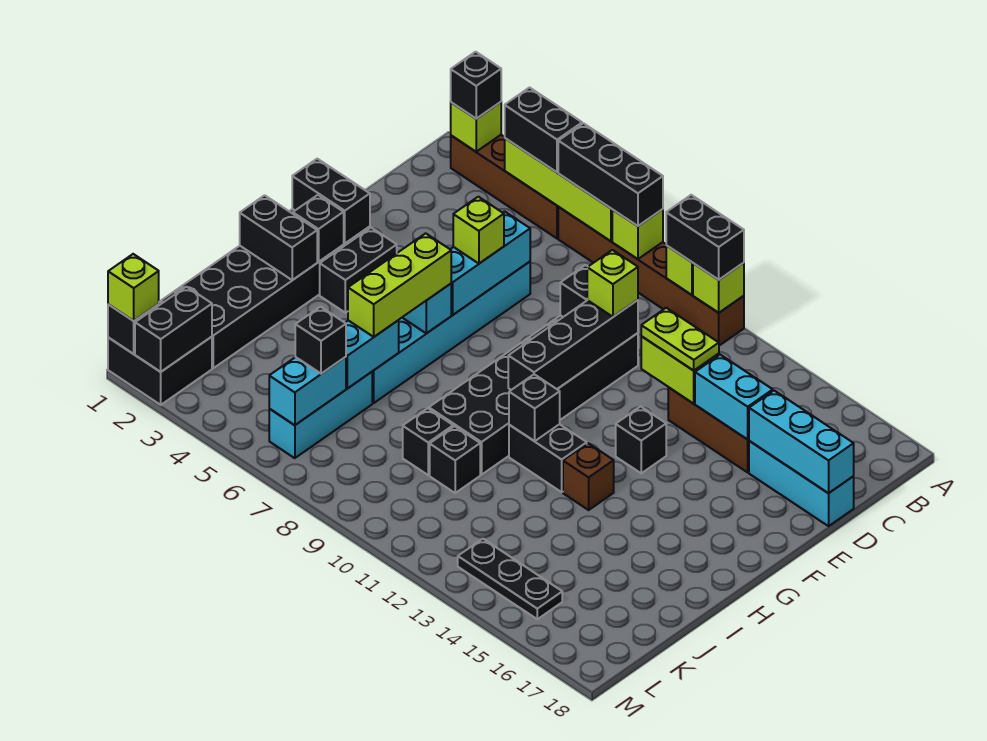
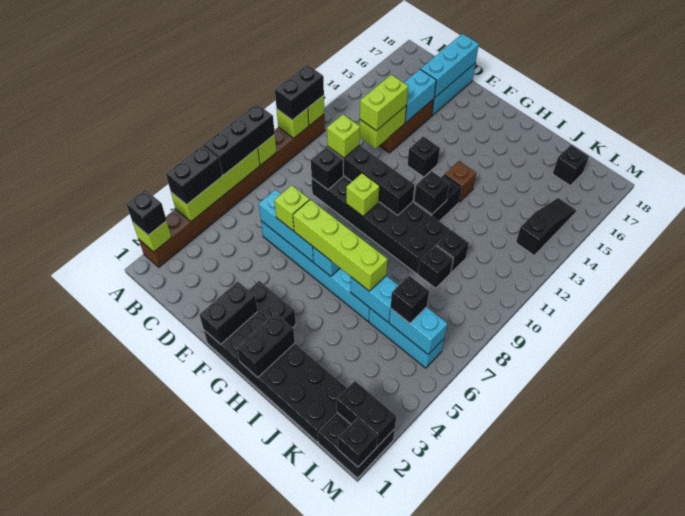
lime plate D12:D13 level 3 -> lime brick D12:D13 level 3
black brick G2 level 2 -> black brick K17 level 1
lime brick G6:I6 level 3 -> lime brick F6:I6 level 3
black plate L13:L15 level 1 -> black slope L13:L15 level 1 top 13
lime brick M1 level 3 -> lime brick F9 level 2

